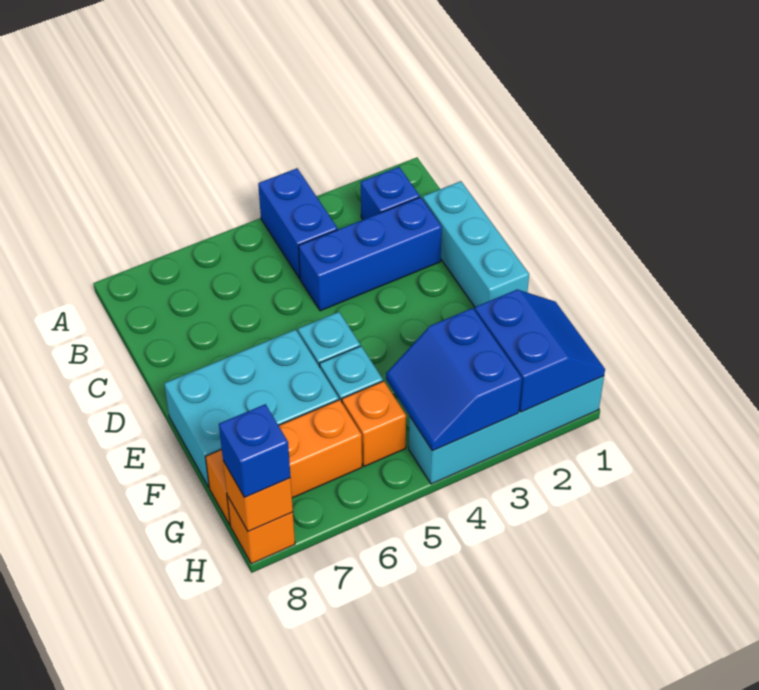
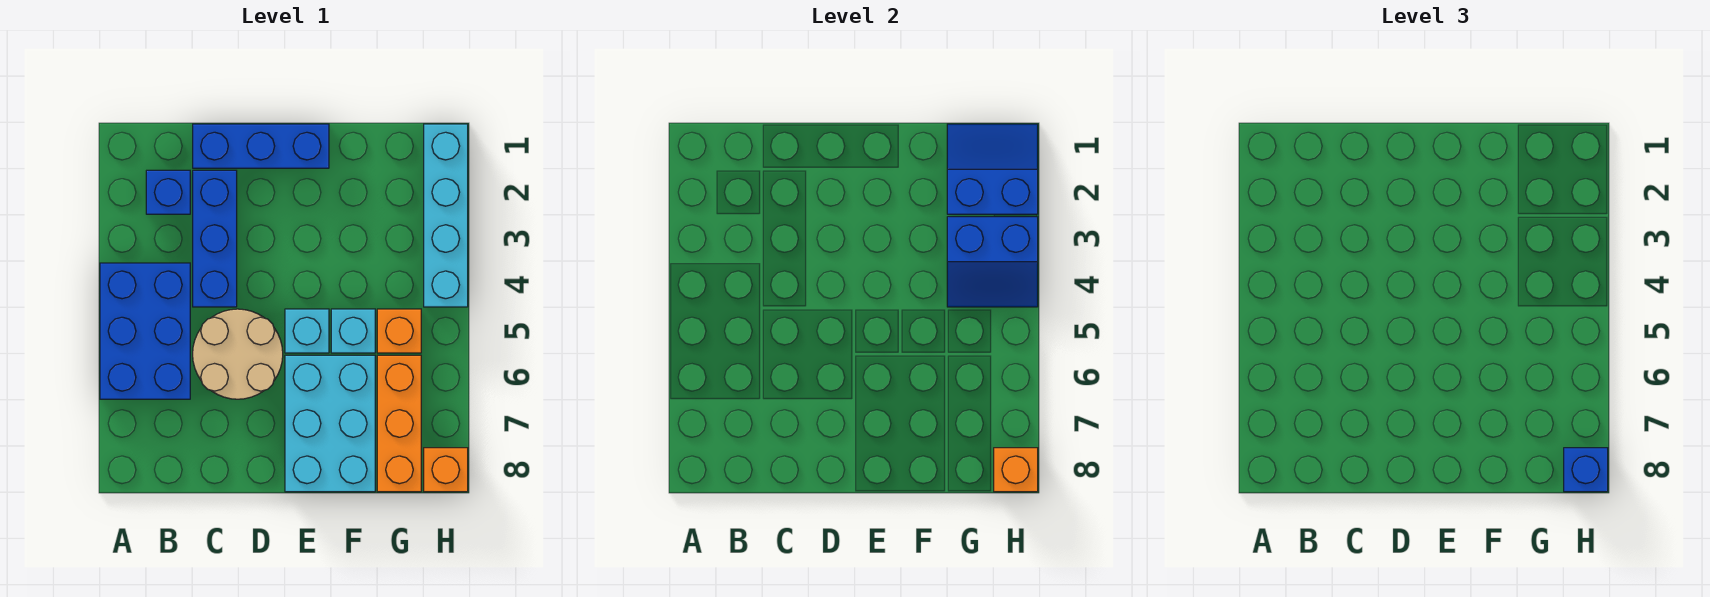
blue brick A4:B4 level 1 -> blue brick A4:B6 level 1
cyan brick C1:E1 level 1 -> blue brick C1:E1 level 1
none -> tan round brick C5:D6 level 1

